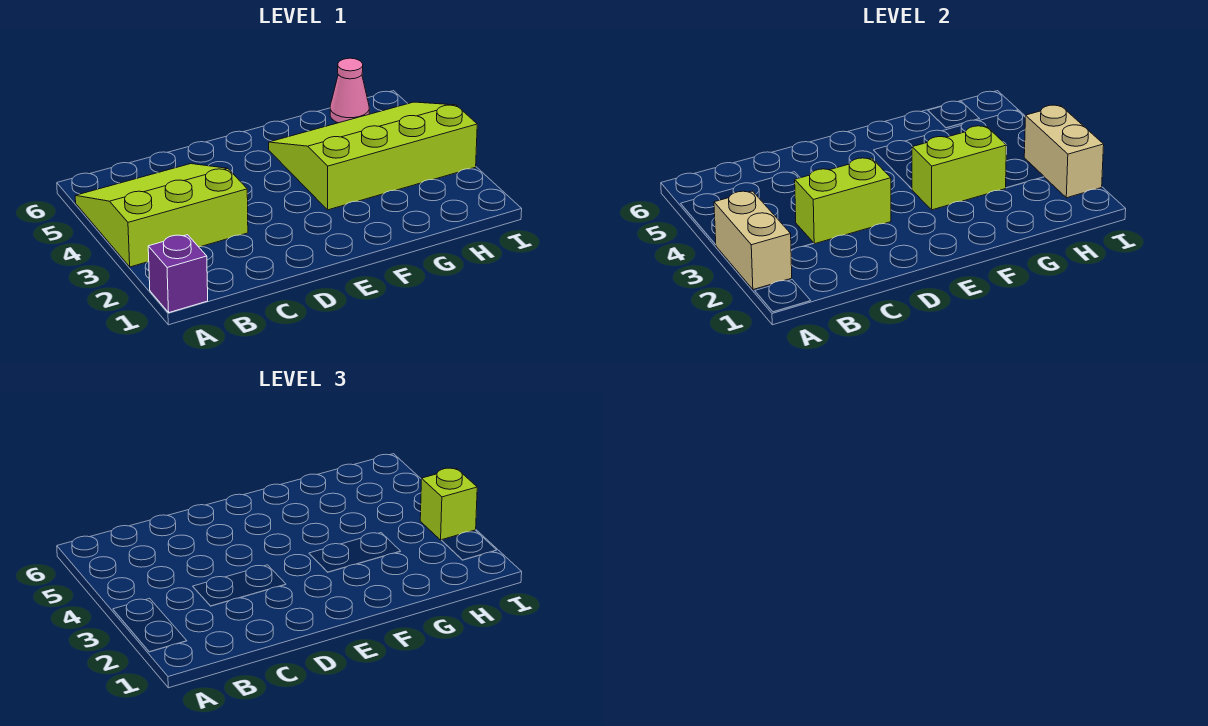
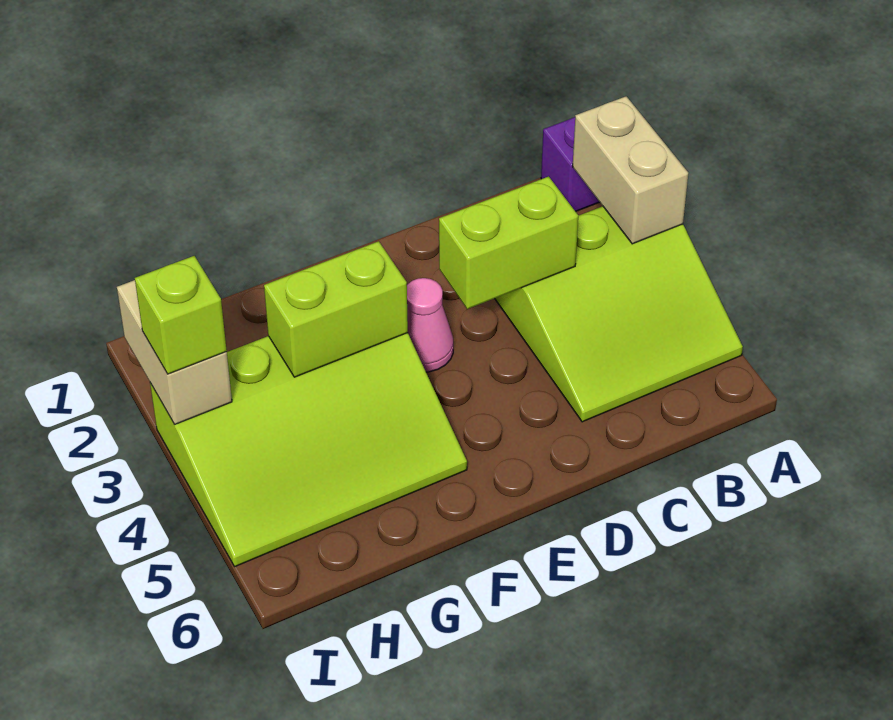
pink cone H6 level 1 -> pink cone E3 level 1

